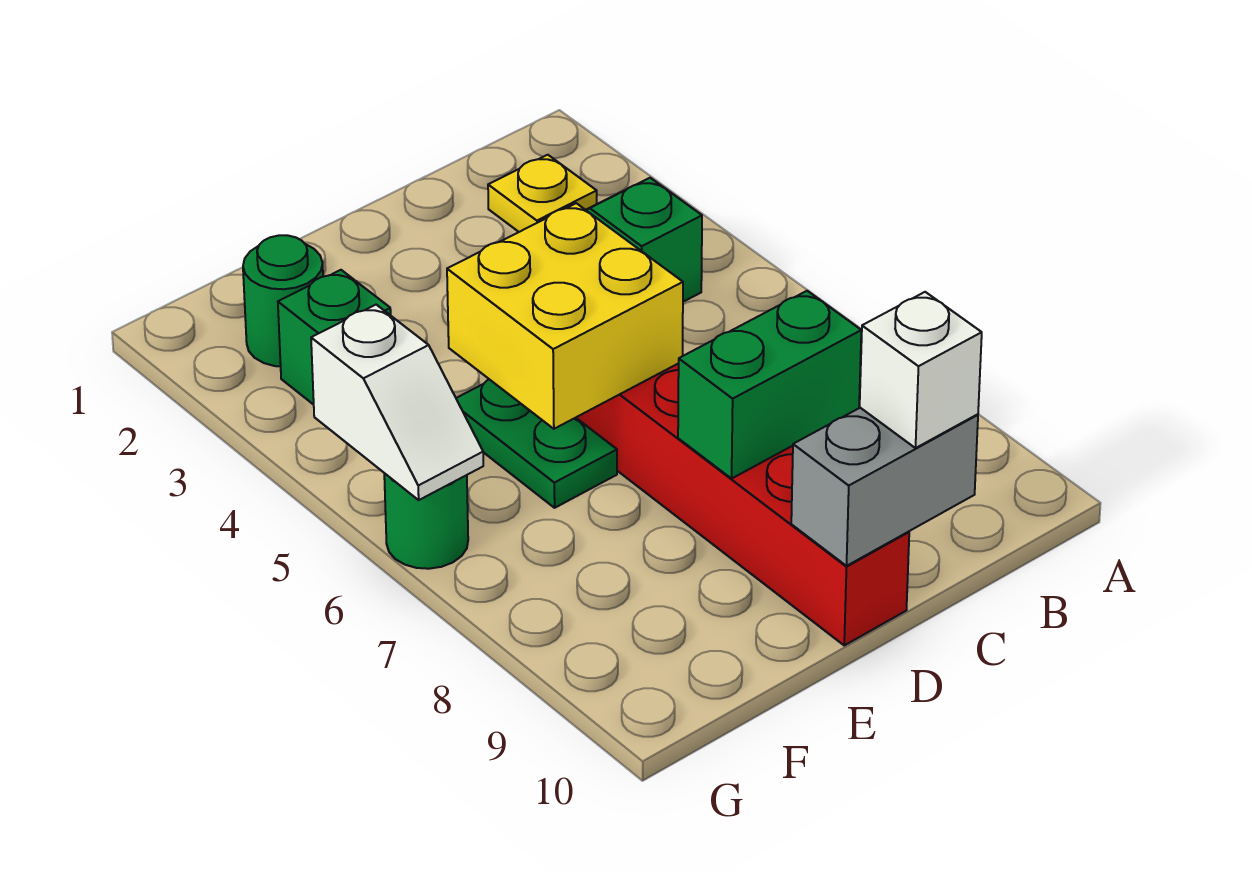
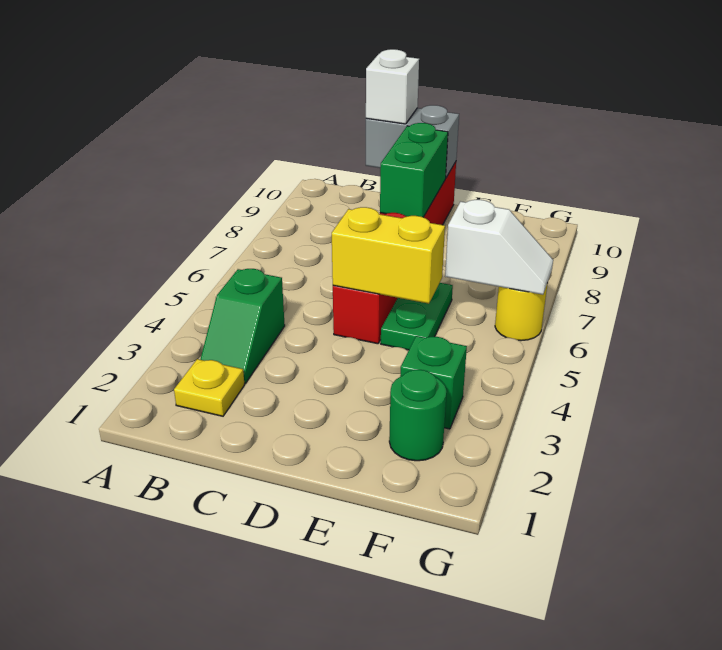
green brick C8:D8 level 2 -> green brick D8:D9 level 2
yellow brick D5:E6 level 2 -> yellow brick D5:E5 level 2
white slope G5:G6 level 2 top 5 -> white slope F6:G6 level 2 top F
green round brick G6 level 1 -> yellow round brick G6 level 1

